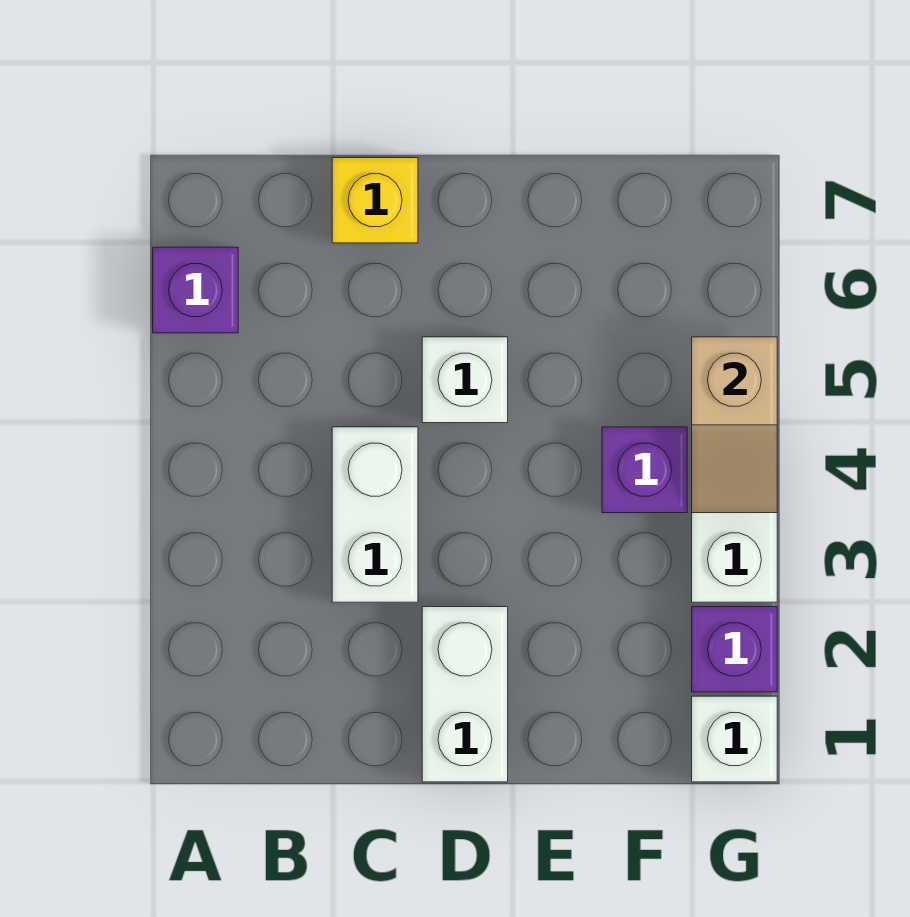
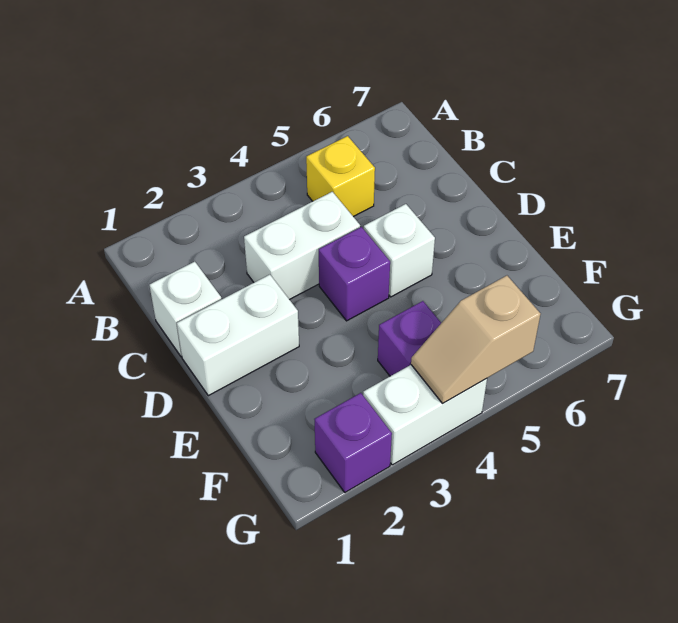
purple brick A6 level 1 -> purple brick D4 level 1
yellow brick C7 level 1 -> yellow brick B5 level 1
white brick G1 level 1 -> white brick C1 level 1

